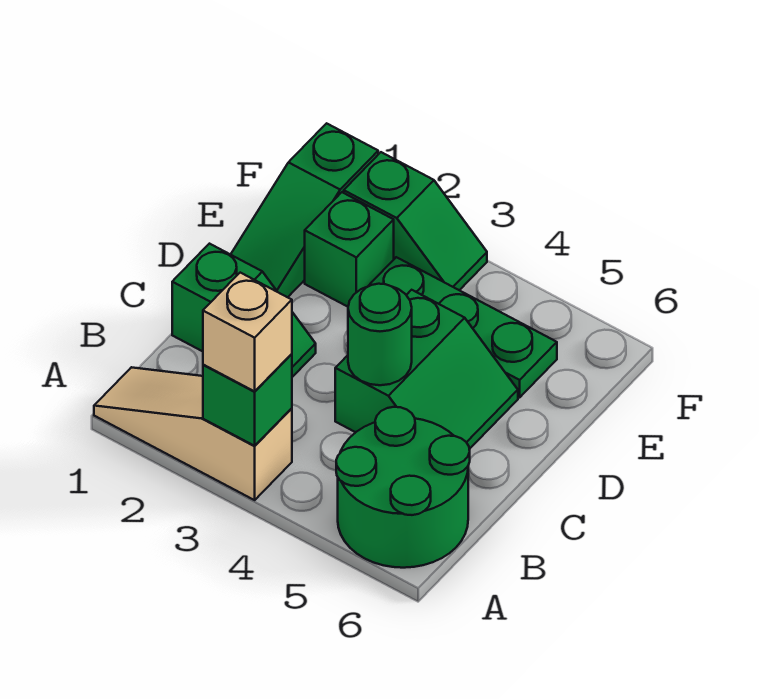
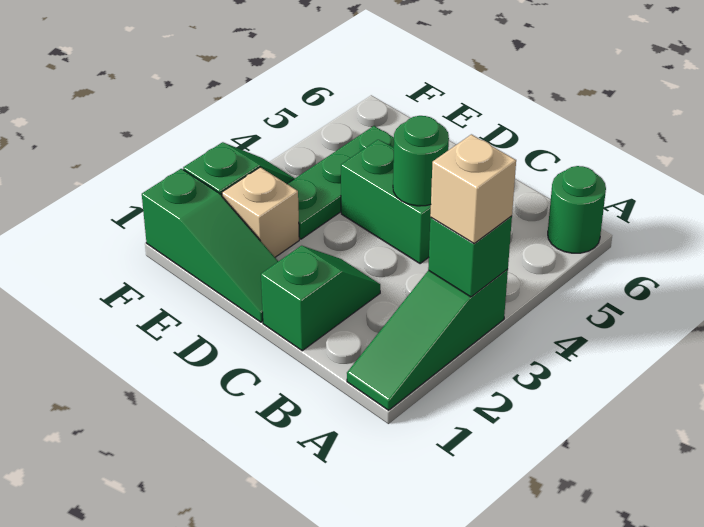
tan slope A1:A3 level 1 top 3 -> green slope A1:A3 level 1 top 3
green round brick A5:B6 level 1 -> green round brick A6 level 1
green brick E2 level 1 -> tan brick E2 level 1

